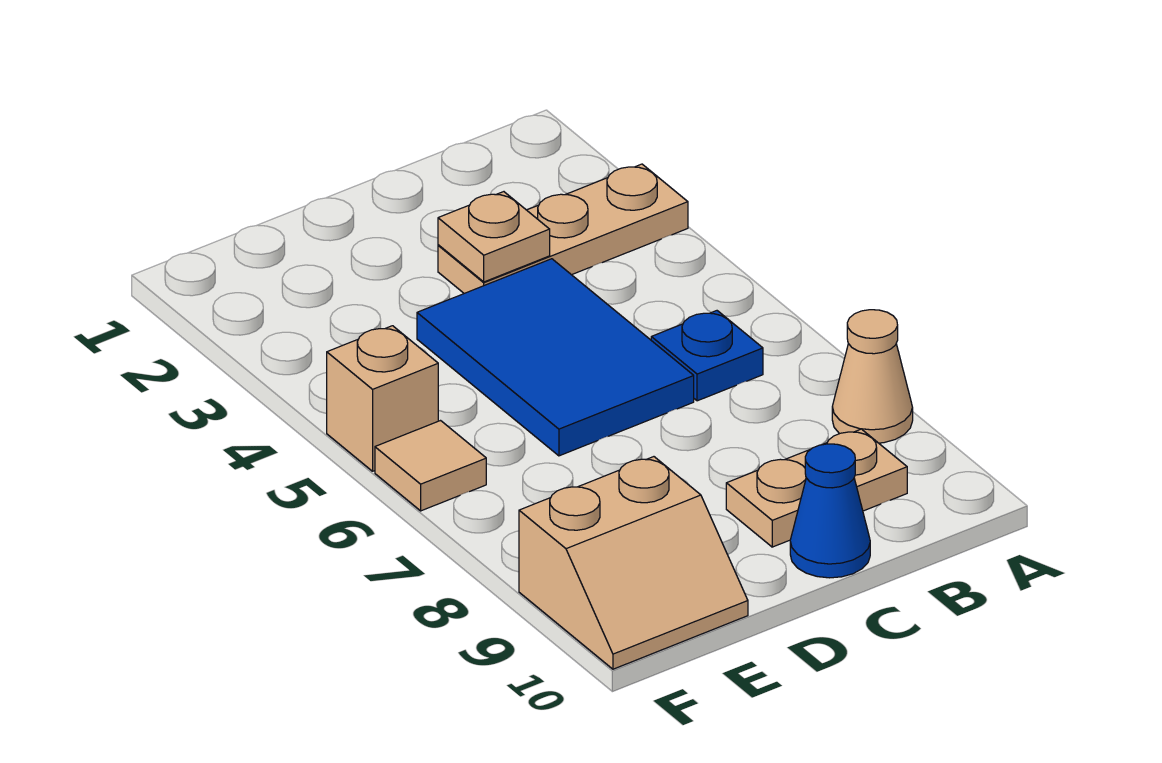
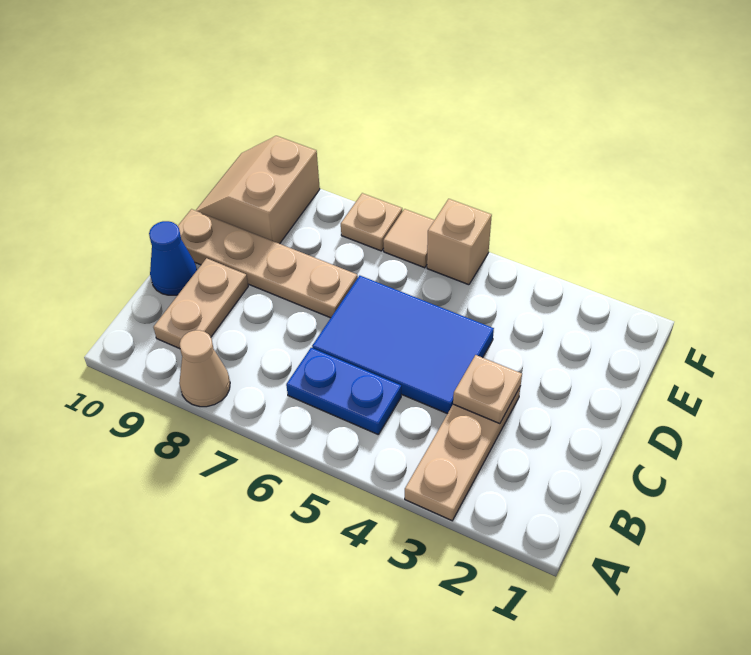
blue plate B6 level 1 -> blue plate B5:B6 level 1
none -> tan plate D7:D10 level 1
none -> tan plate F7 level 1

